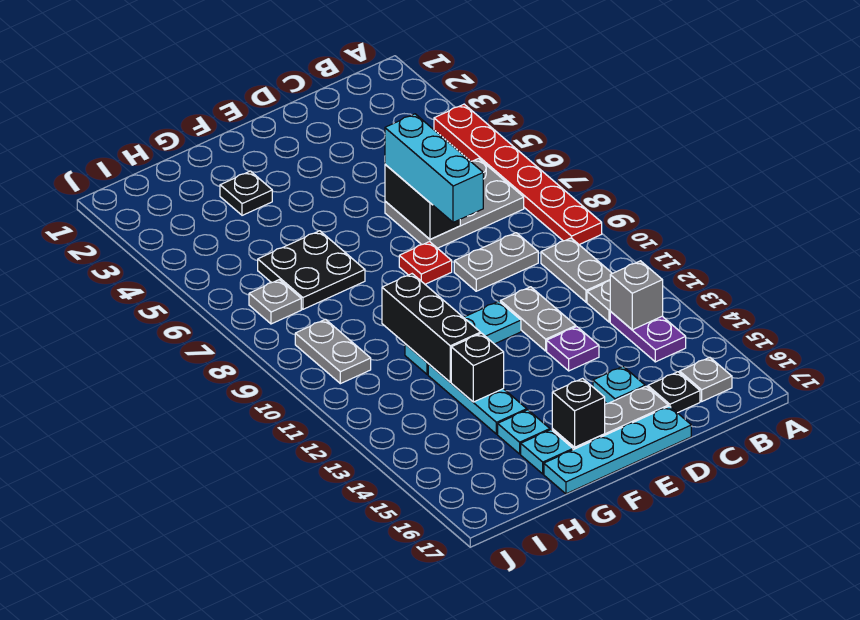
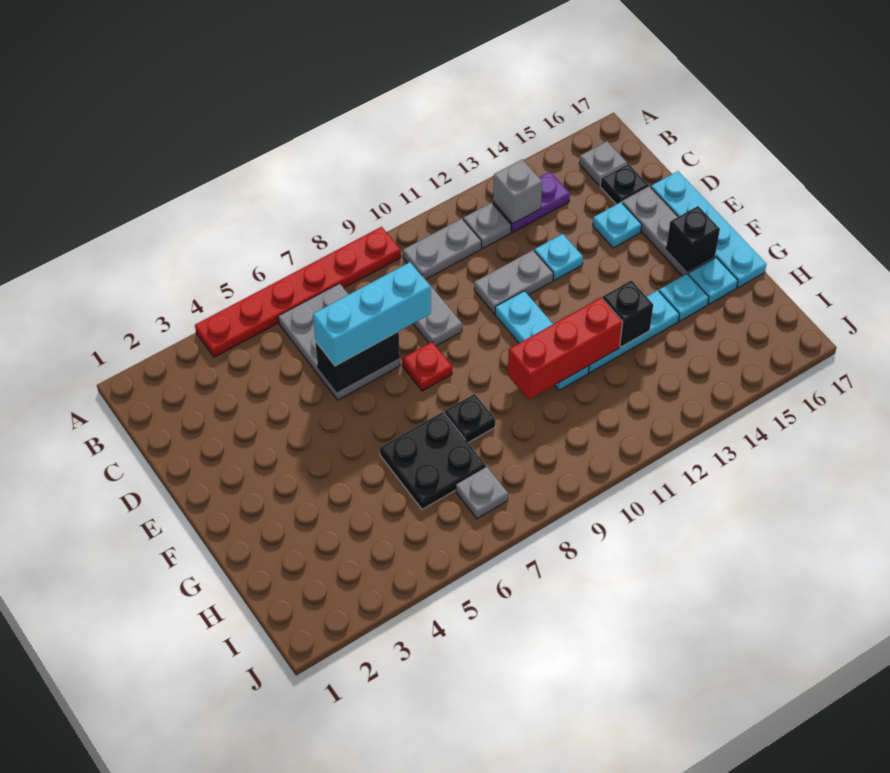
purple plate D13 level 1 -> cyan plate D13 level 1
black plate G3 level 1 -> black plate G8 level 1
black brick G10:G12 level 2 -> red brick G10:G12 level 2
grey plate I9:I10 level 1 -> none

